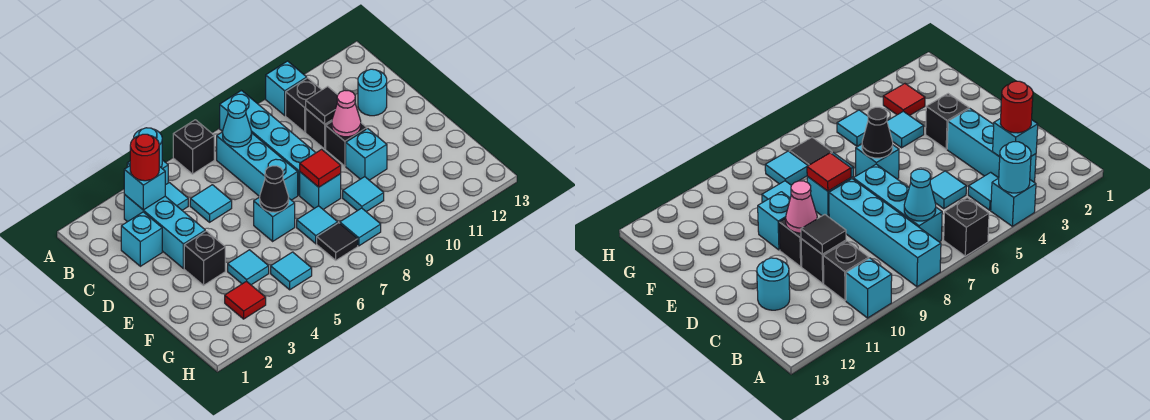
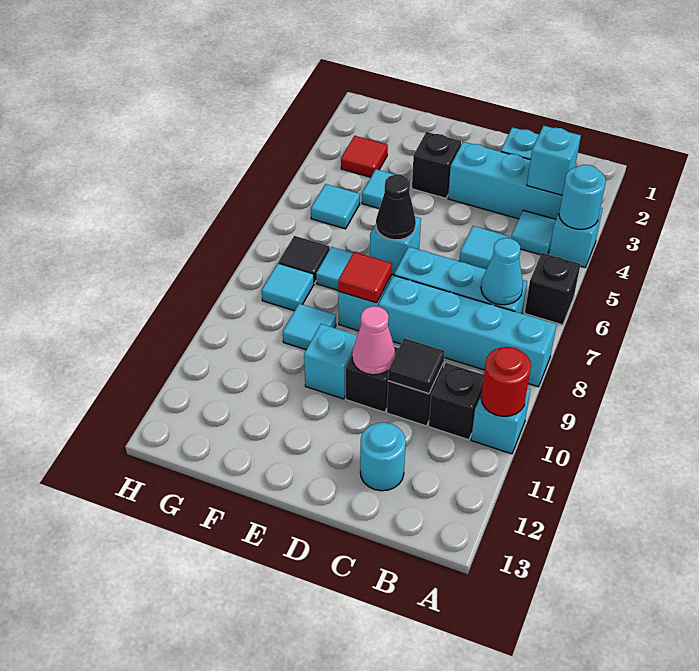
red round brick B3 level 3 -> red round brick A10 level 2

